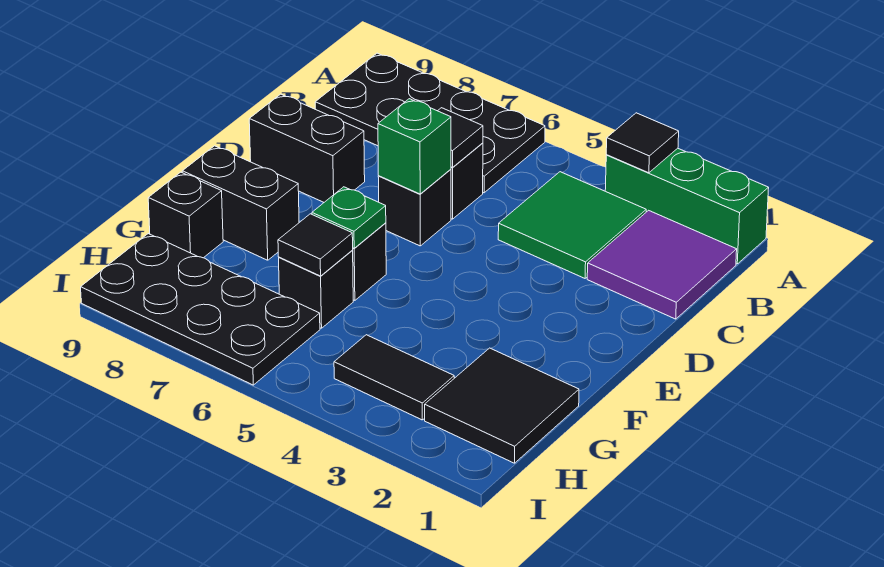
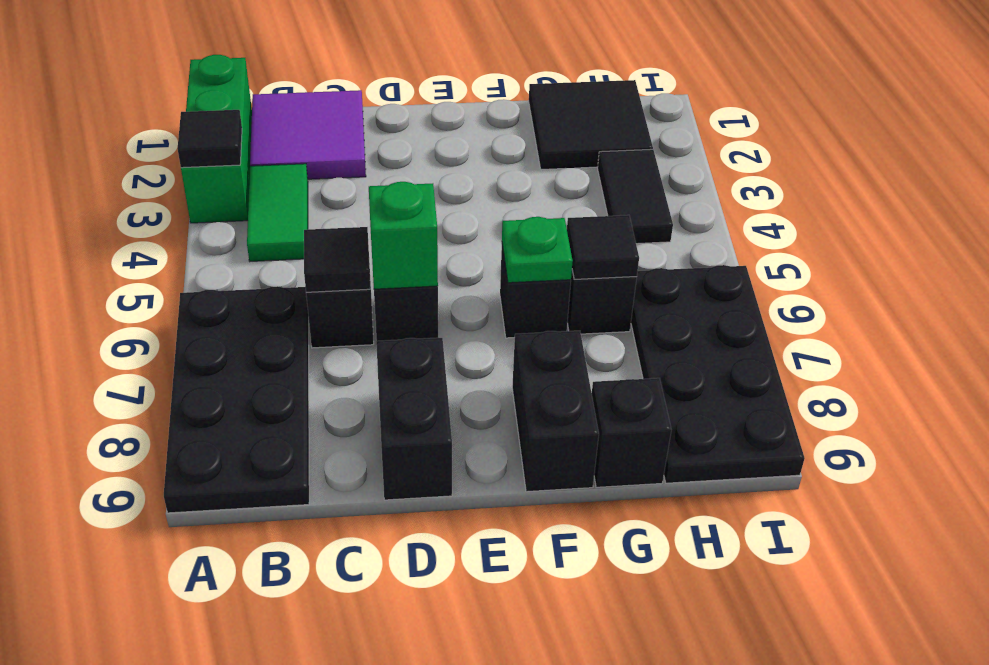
green tile B3:C4 level 1 -> green tile B3:B4 level 1

